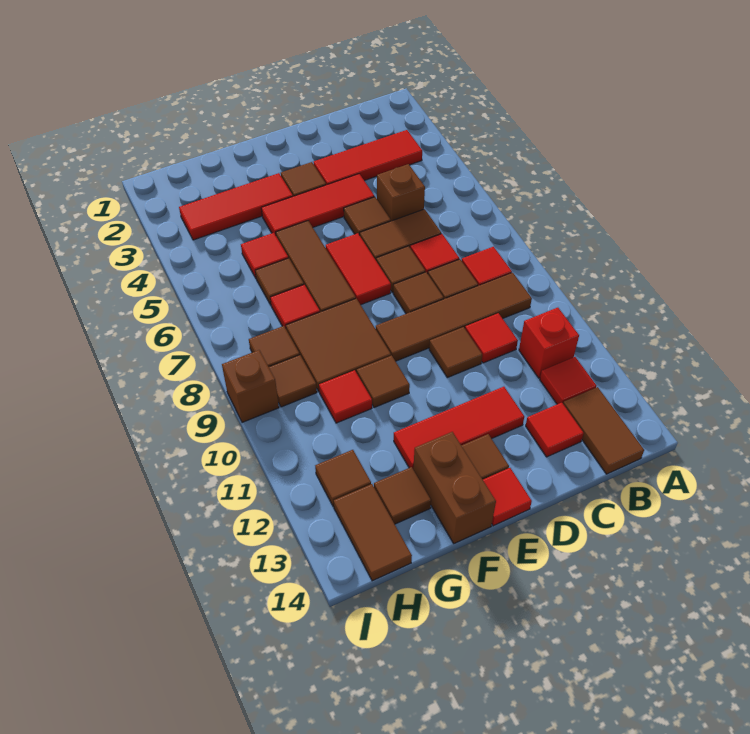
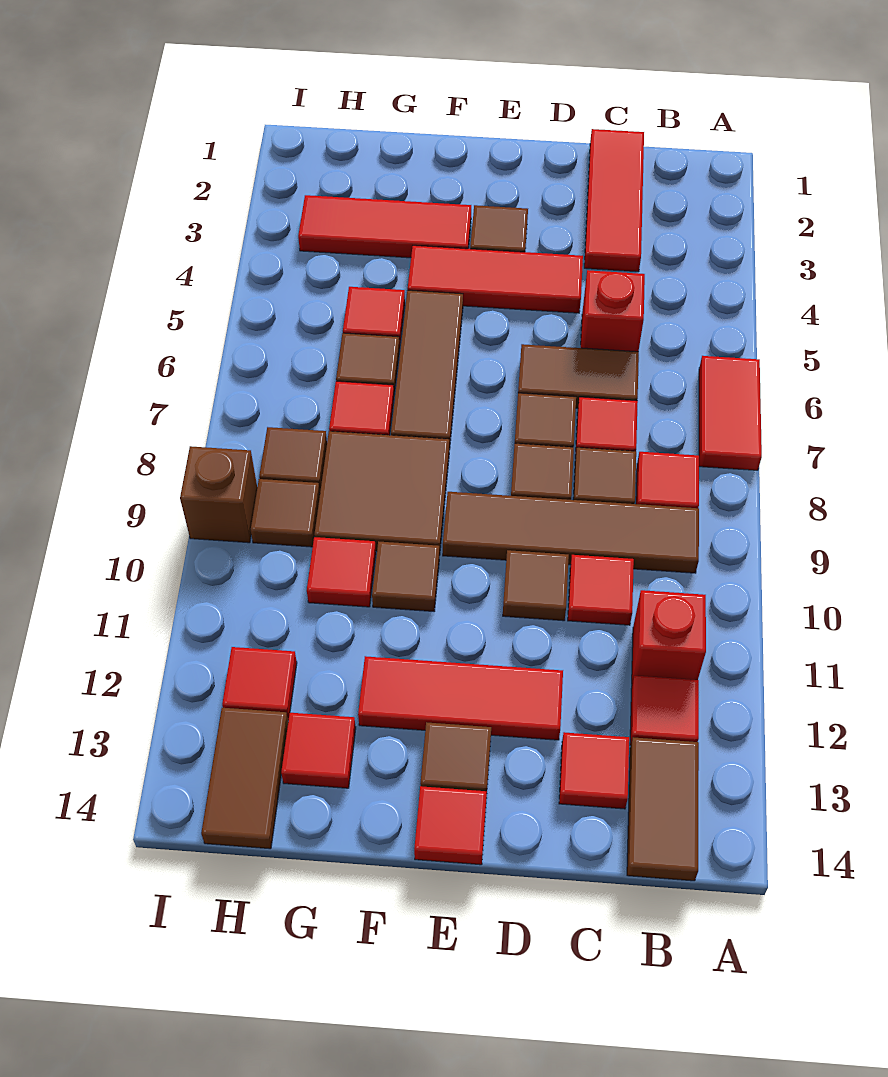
red tile B3:D3 level 1 -> red tile C1:C3 level 1
brown brick C5 level 1 -> red brick C5 level 1
brown tile D5 level 1 -> none
red tile E6:E7 level 1 -> red tile A6:A7 level 1
brown brick F13:F14 level 1 -> none
brown tile G13 level 1 -> red tile G13 level 1
brown tile H12 level 1 -> red tile H12 level 1

